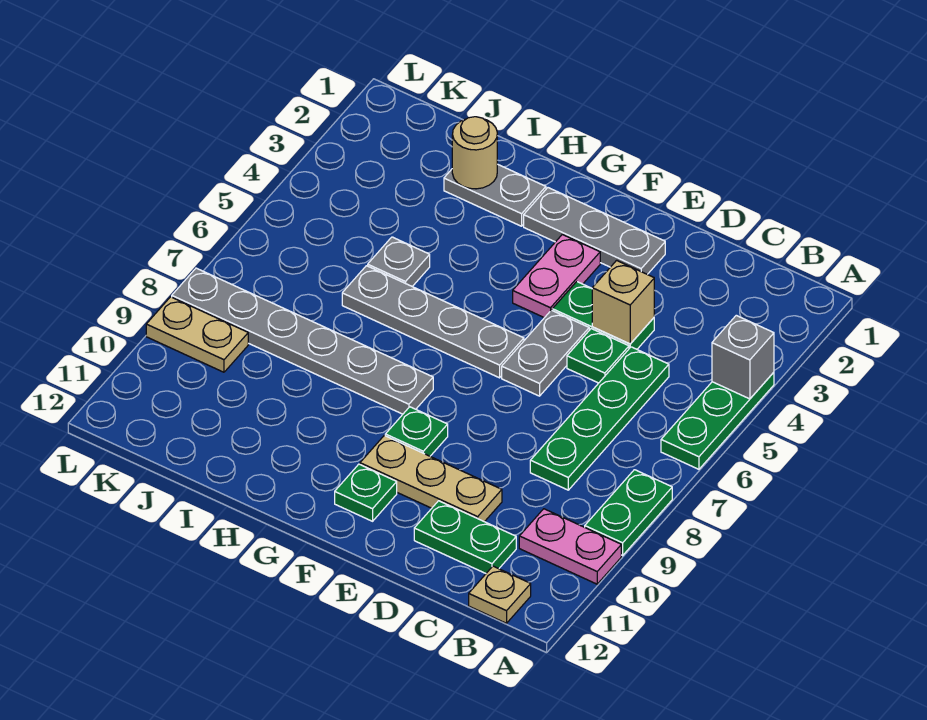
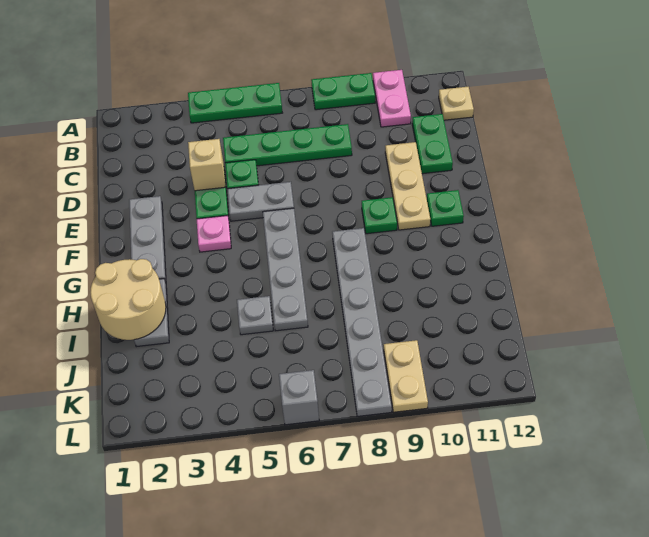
grey brick A4 level 2 -> grey brick L6 level 1
pink plate F3:F4 level 1 -> pink plate F4 level 1
tan round brick I2 level 2 -> tan round brick H1:I2 level 2

